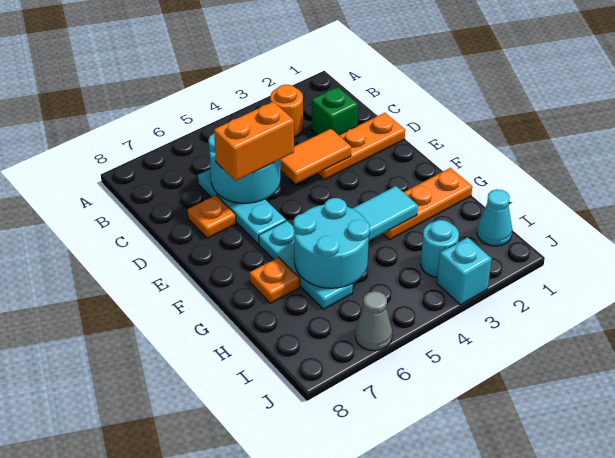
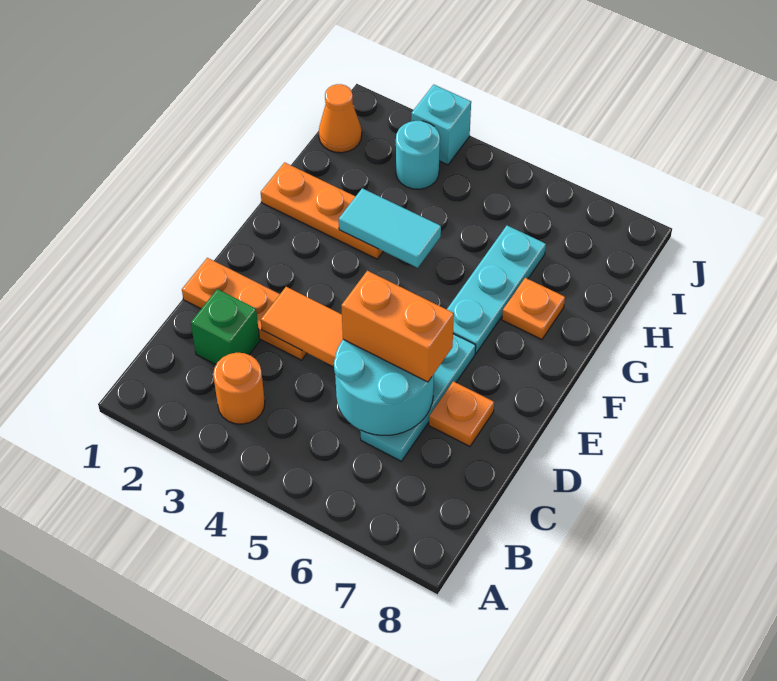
cyan round brick G5:H6 level 2 -> none
cyan cone I1 level 1 -> orange cone I1 level 1
grey cone J6 level 1 -> none

